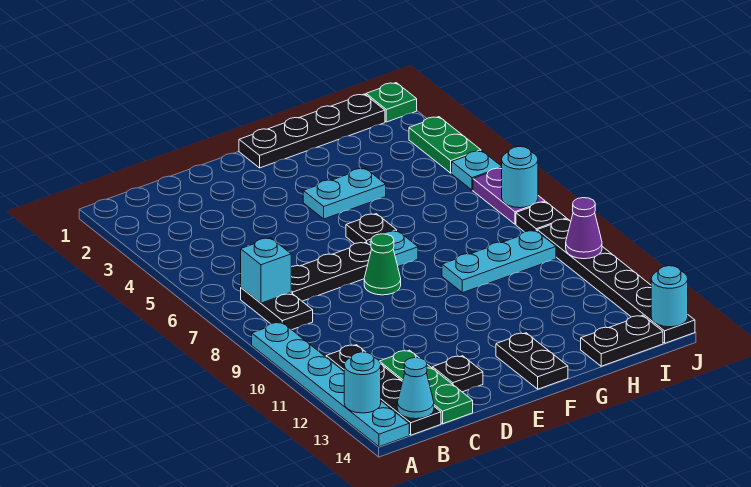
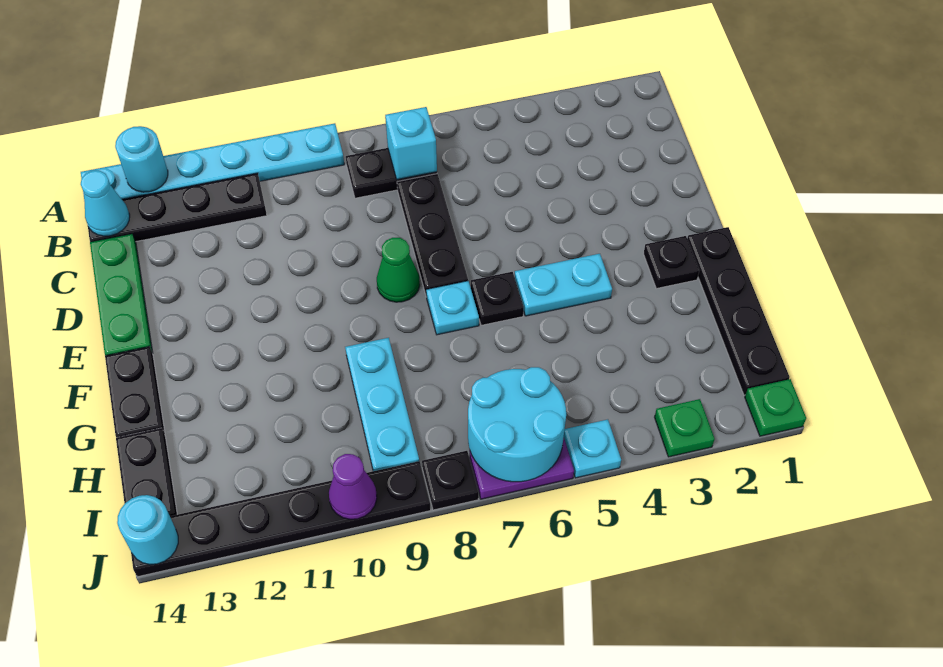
green plate C12:C14 level 1 -> green plate C14:E14 level 1
black plate D13 level 1 -> black plate F2 level 1
cyan plate F4:G4 level 1 -> cyan plate F4:F5 level 1
black plate F13:F14 level 1 -> black plate F14:G14 level 1
green plate J3:J4 level 1 -> green plate J3 level 1
cyan round brick J7 level 2 -> cyan round brick I6:J7 level 2

